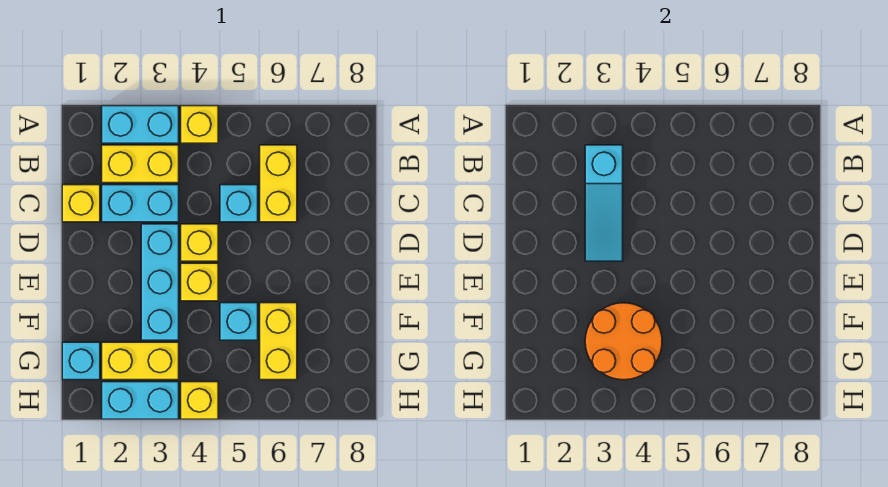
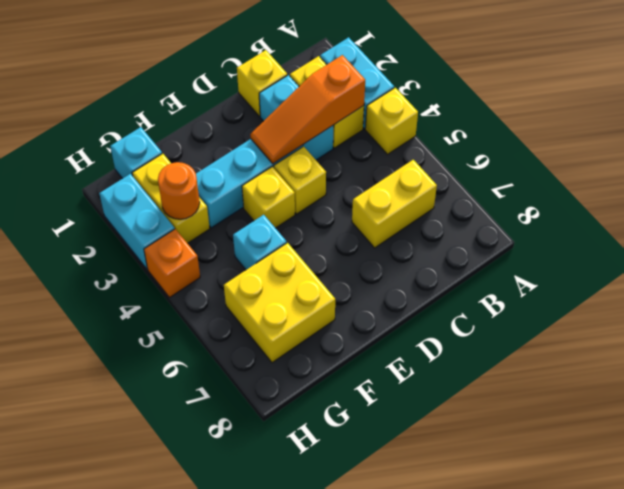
cyan slope B3:D3 level 2 top B -> orange slope B3:D3 level 2 top B
cyan brick C5 level 1 -> none
orange round brick F3:G4 level 2 -> orange round brick G3 level 2
yellow brick F6:G6 level 1 -> yellow brick F6:G7 level 1
yellow brick H4 level 1 -> orange brick H4 level 1

